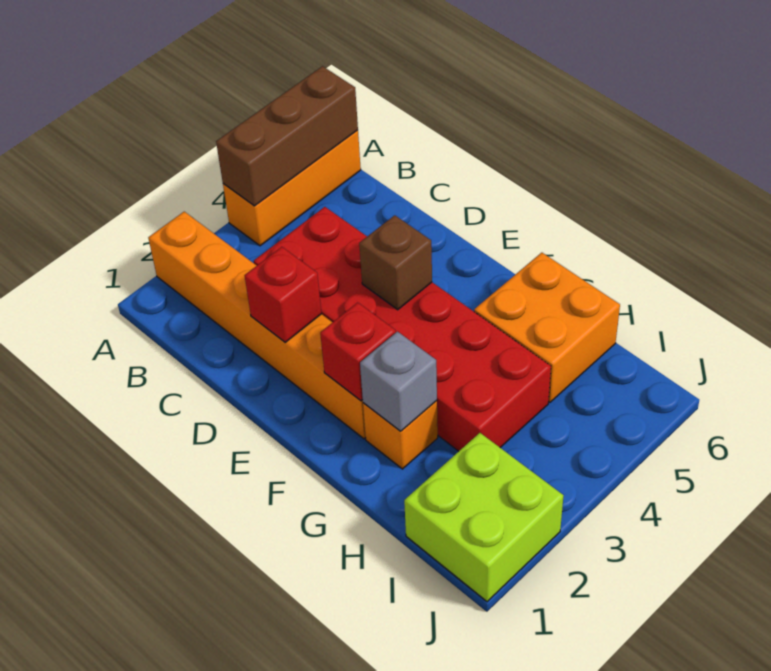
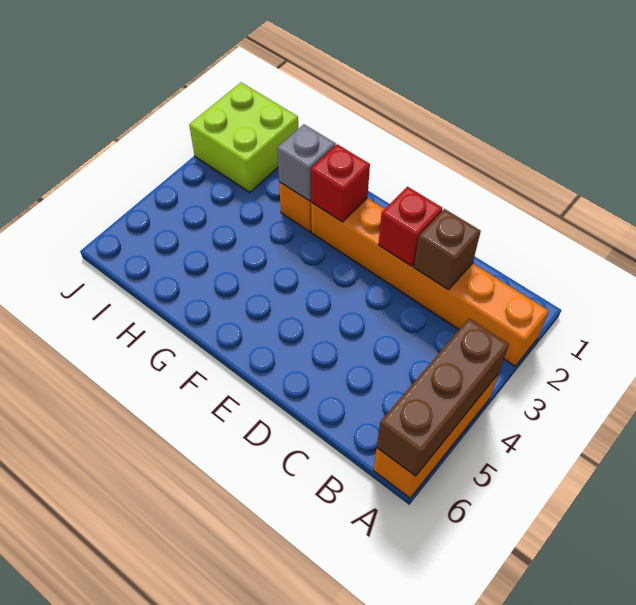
red brick C3:H4 level 1 -> none
brown brick E4 level 2 -> brown brick C2 level 2
orange brick G5:H6 level 1 -> none

